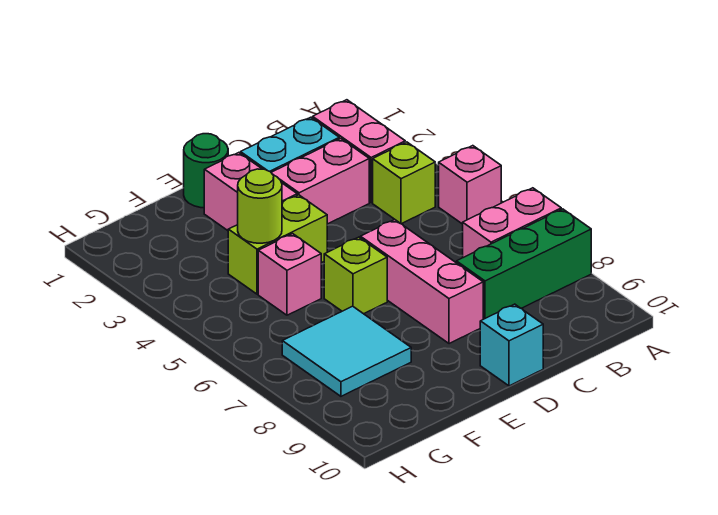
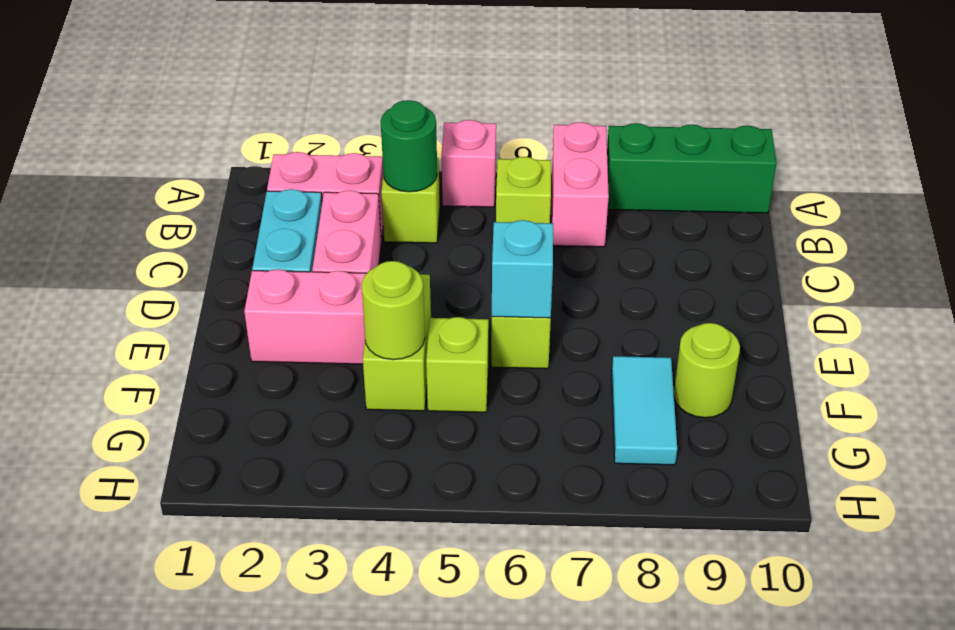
green brick A8:C8 level 1 -> green brick A8:A10 level 1
none -> lime brick B6 level 1
pink brick D6:D8 level 1 -> none
cyan brick D10 level 1 -> cyan brick E6 level 2
green round brick E1 level 1 -> green round brick B4 level 2
pink brick F5 level 1 -> lime brick F5 level 1
cyan tile F7:G8 level 1 -> cyan tile F8:G8 level 1
none -> lime round brick F9 level 1

